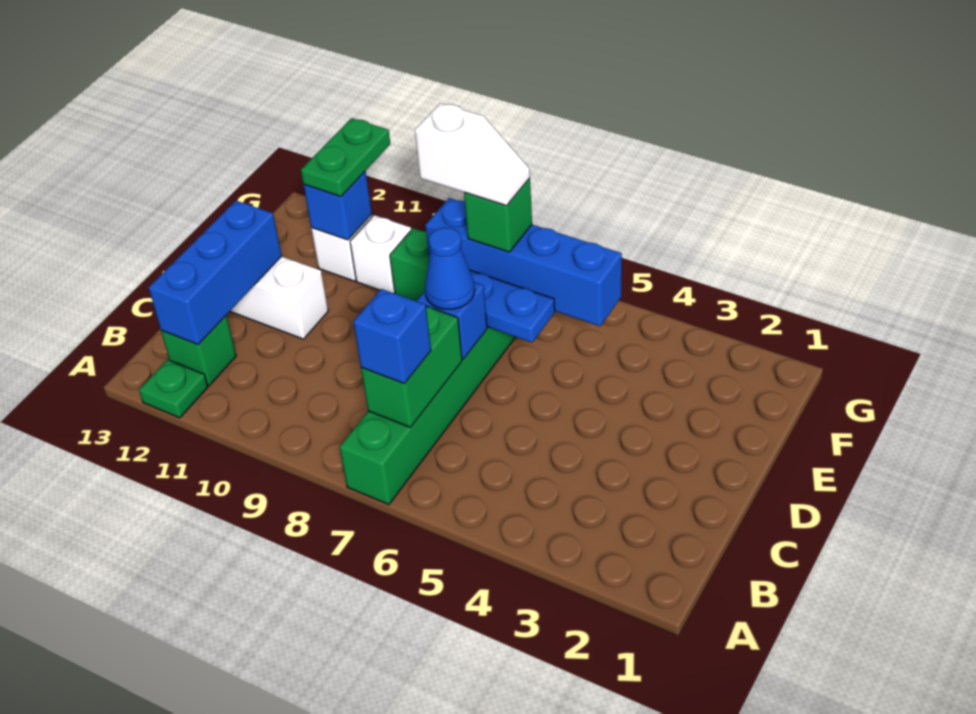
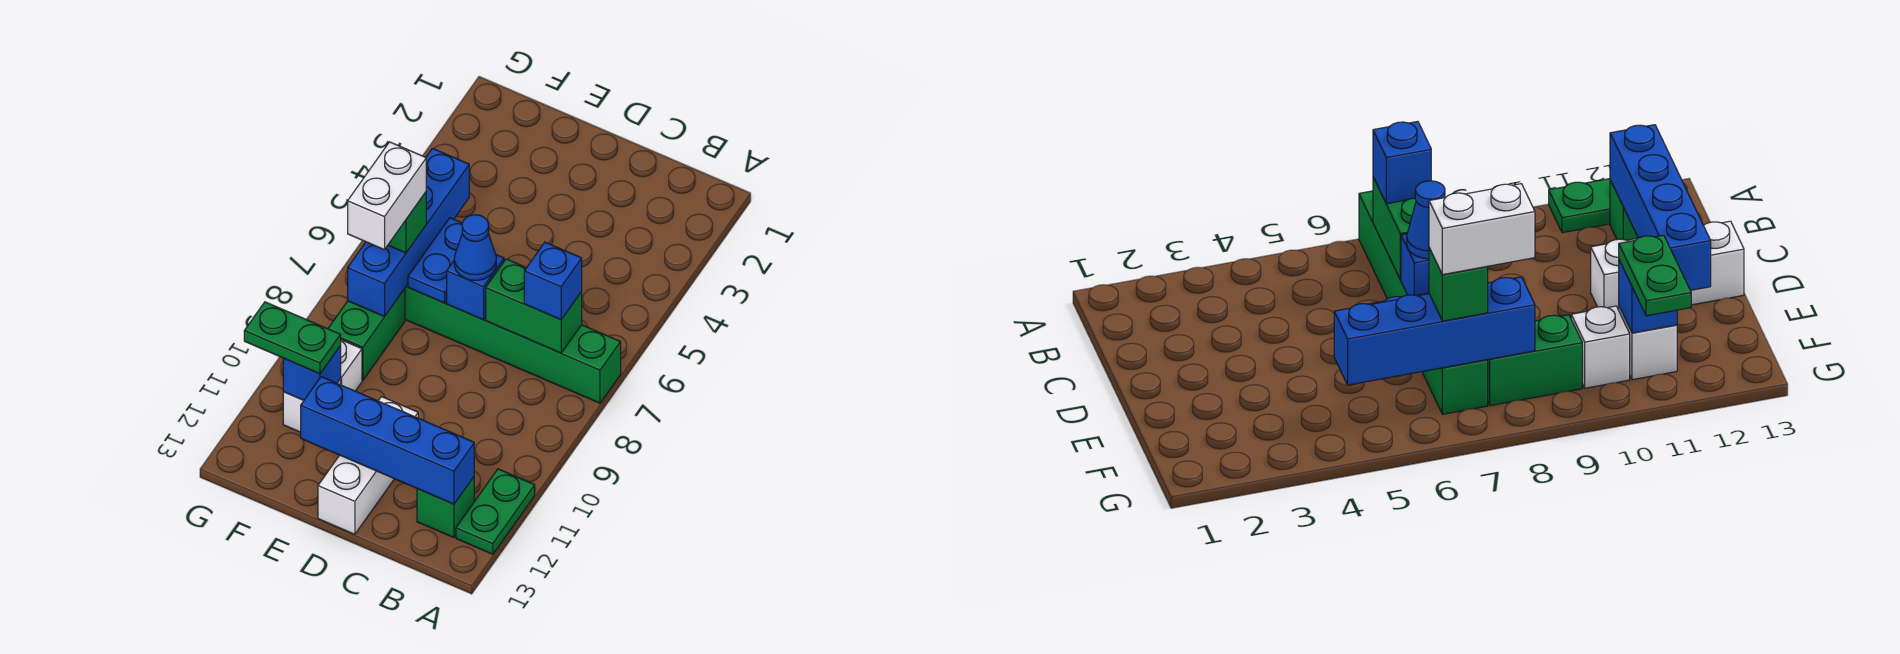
green plate A12 level 1 -> green plate A11:A12 level 1
blue brick B12:D12 level 2 -> blue brick B12:E12 level 2
white slope F7:F8 level 4 top 8 -> white brick F7:F8 level 4

